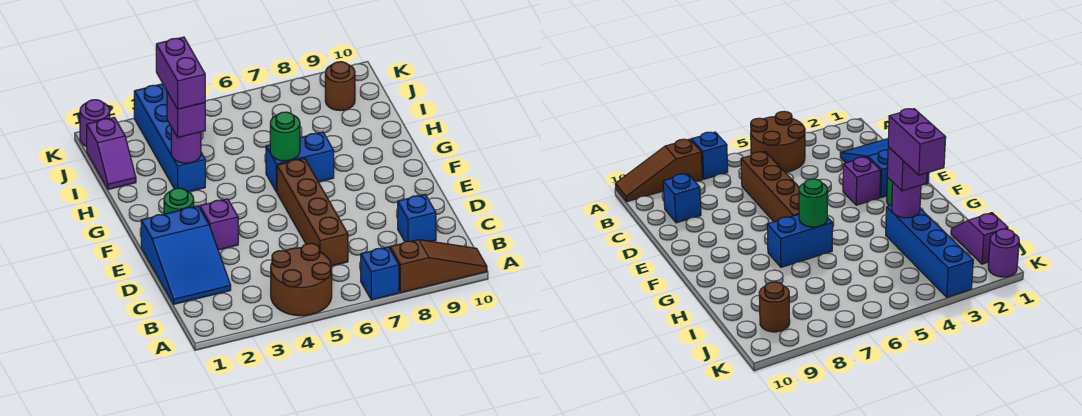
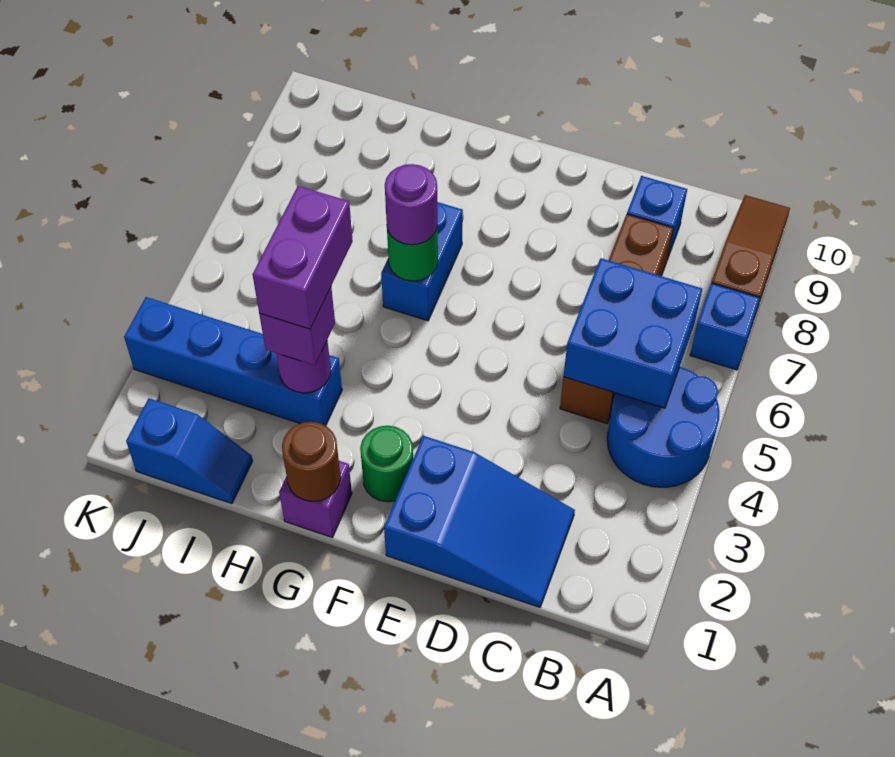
brown round brick A4:B5 level 1 -> blue round brick A4:B5 level 1
none -> blue brick B5:C6 level 2
brown brick C6:F6 level 1 -> brown brick C5:C8 level 1
purple brick E3 level 1 -> purple brick G1 level 1
purple brick H3:I3 level 4 -> purple brick H3:H4 level 4
purple slope I1:J1 level 1 top J -> blue slope I1:J1 level 1 top J
brown round brick J9 level 1 -> brown round brick G1 level 2
purple round brick K1 level 1 -> purple round brick G6 level 3

